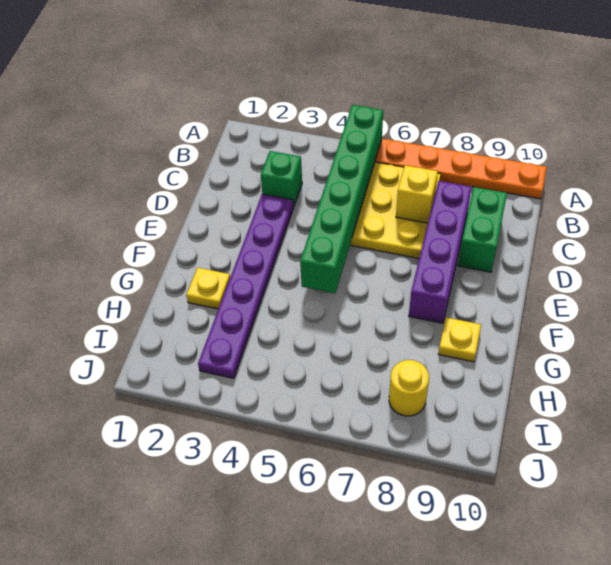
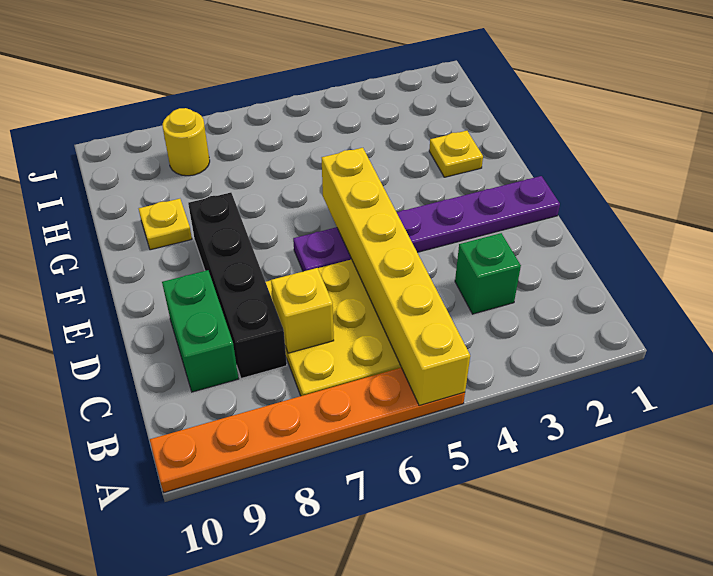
green brick A5:F5 level 2 -> yellow brick A5:F5 level 2
purple brick C8:F8 level 1 -> black brick C8:F8 level 1
purple plate D3:I3 level 1 -> purple plate E1:E6 level 1

